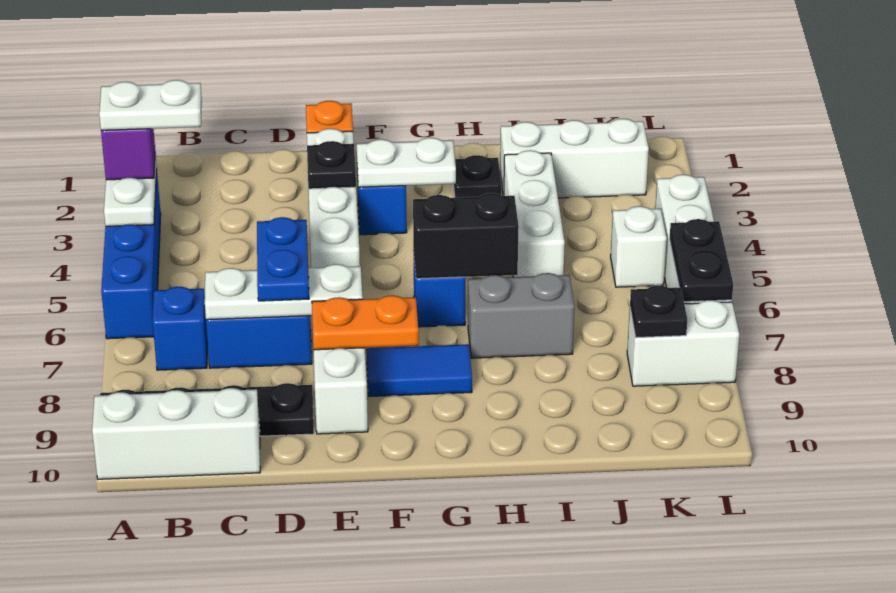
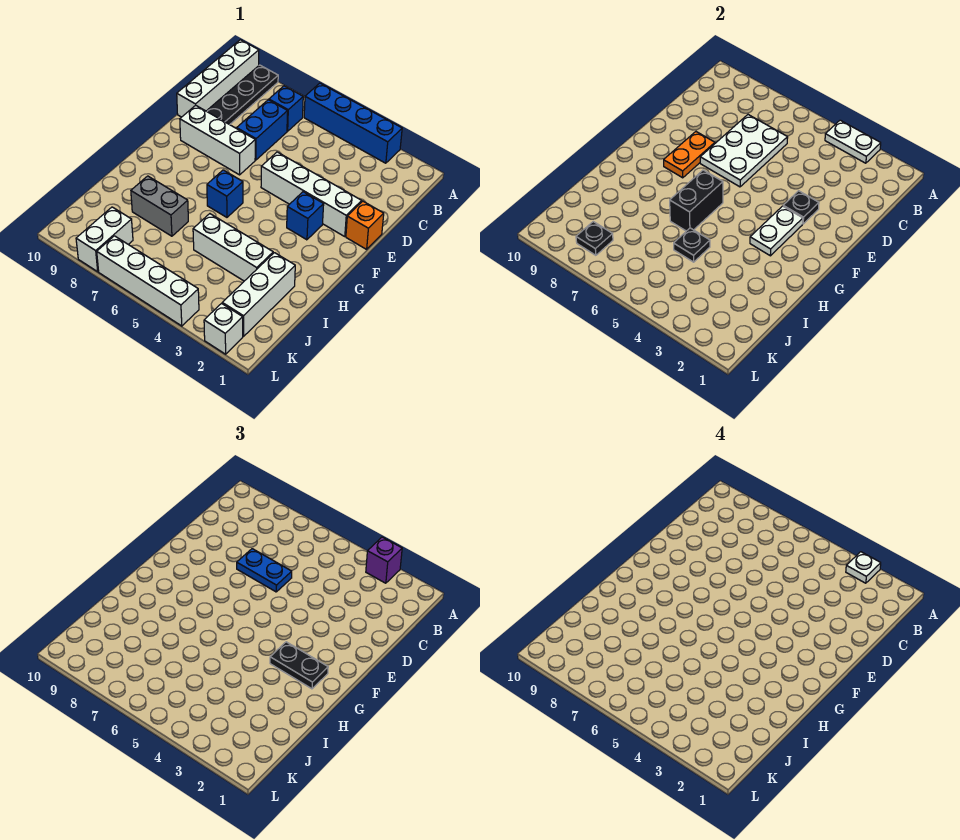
white plate A3:B3 level 4 -> white plate A3 level 4
white brick A10:C10 level 1 -> white brick A10:D10 level 1
white plate C7:E7 level 2 -> white plate C6:E7 level 2
blue tile F8:G8 level 1 -> none
black plate H2 level 1 -> black plate I5 level 2
grey brick H7:I7 level 1 -> grey brick I7:I8 level 1
white brick K5 level 1 -> white brick L2 level 1
black plate L6:L7 level 2 -> black plate G2:G3 level 3

